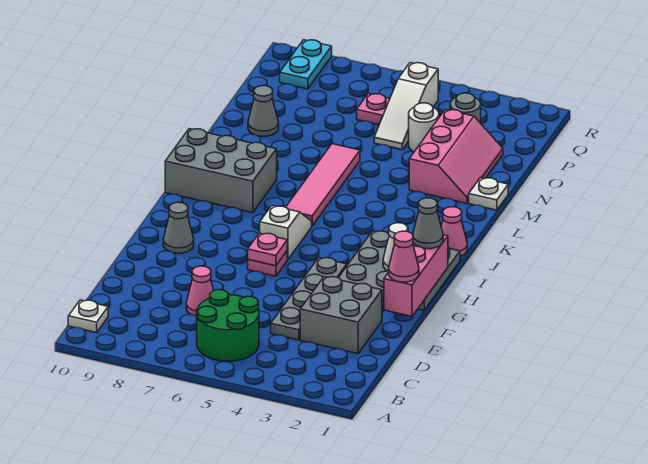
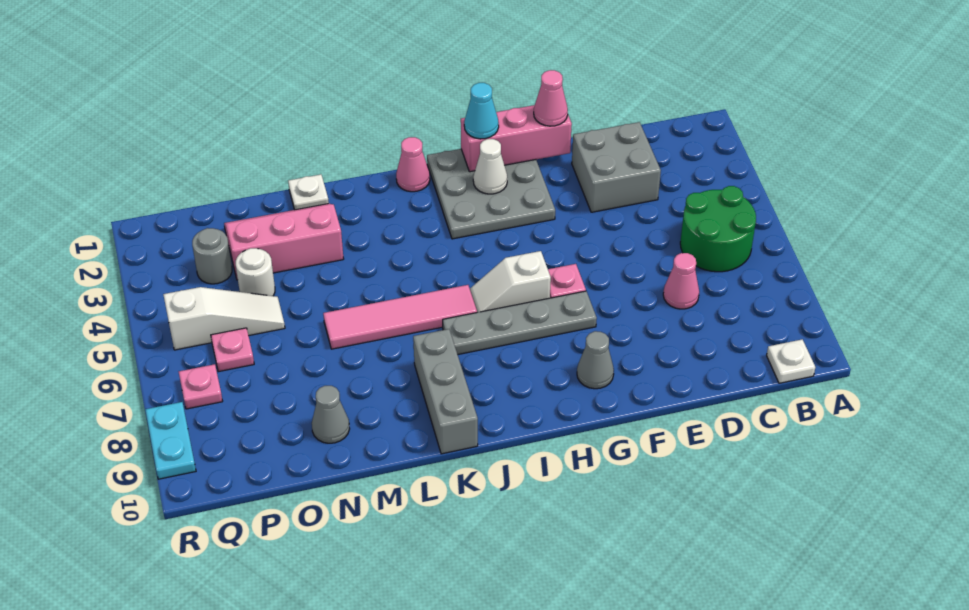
grey plate D4:G4 level 1 -> grey plate G7:J7 level 1
pink plate G6 level 2 -> pink plate Q7 level 1
grey cone H1 level 3 -> cyan cone H1 level 3
grey brick J8:K10 level 1 -> grey brick K8:K10 level 1
cyan plate Q9:R9 level 1 -> cyan plate R8:R9 level 1

